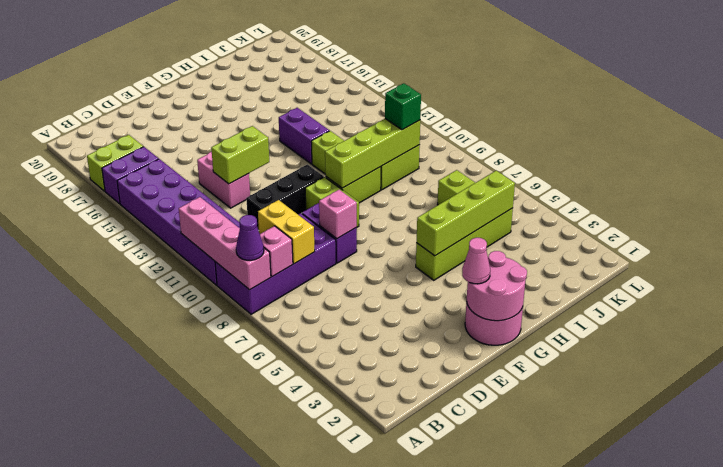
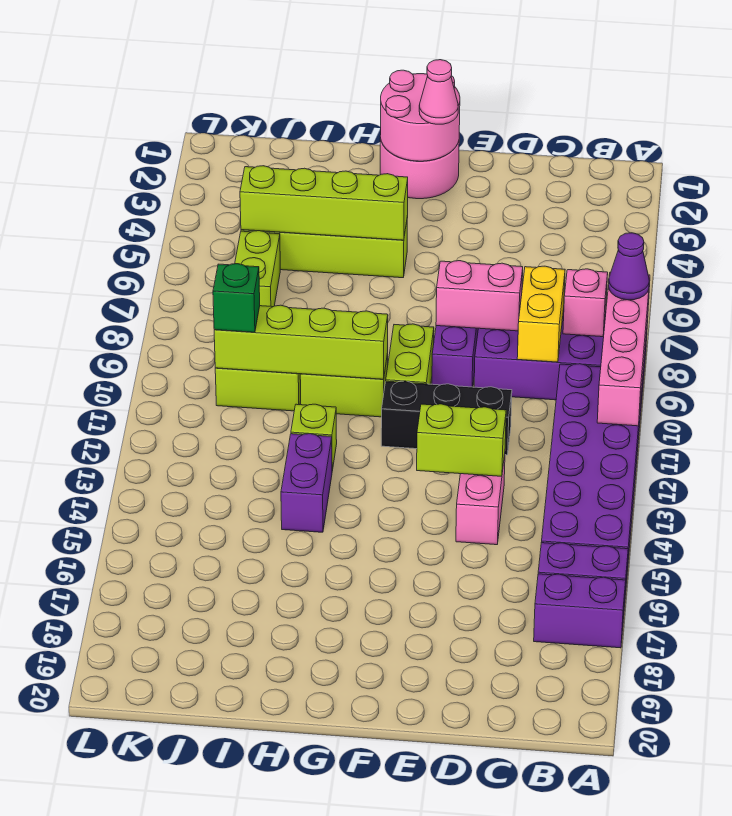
lime brick A17:B17 level 1 -> purple brick A17:B17 level 1
pink brick E8 level 2 -> pink brick D8:E8 level 2

